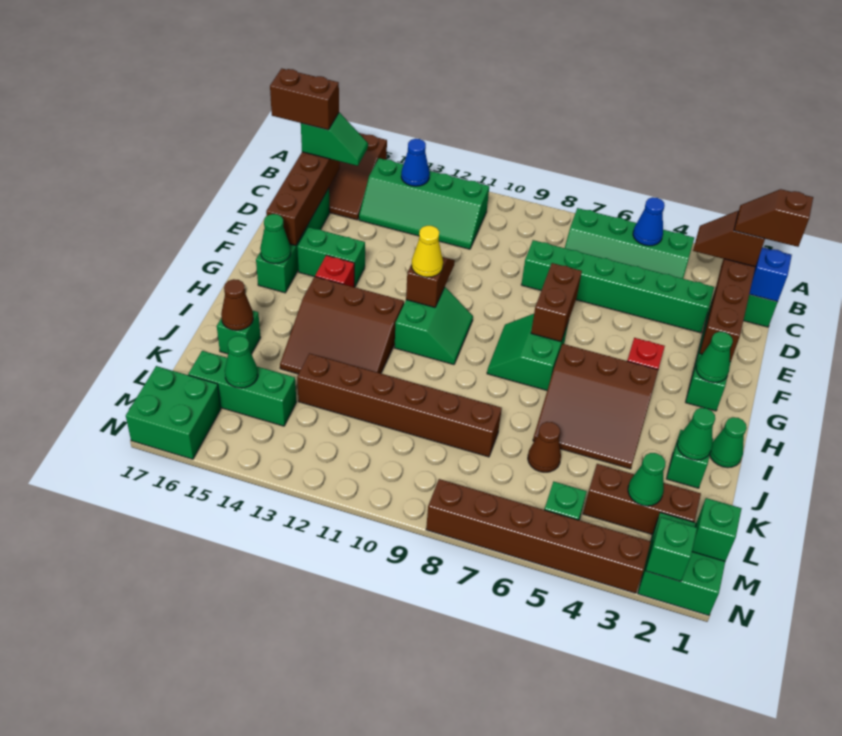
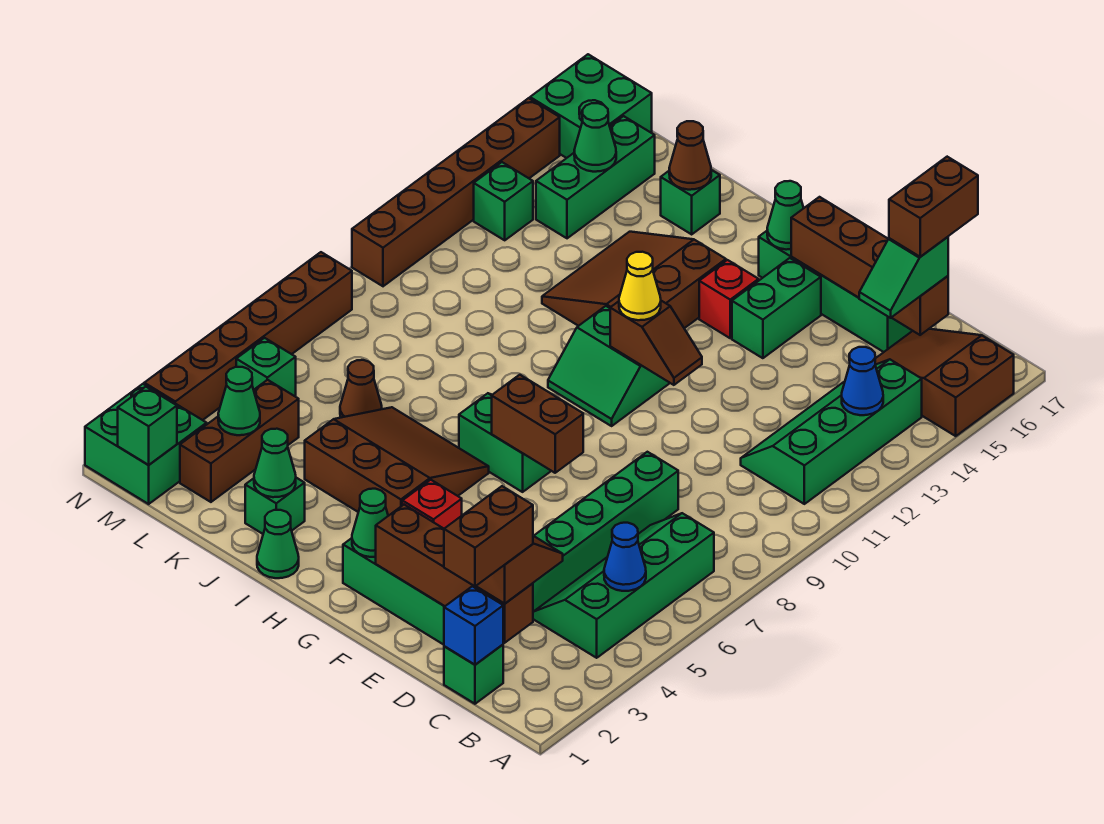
brown slope C1:C2 level 4 top 1 -> brown brick C1:C2 level 4
brown slope H4:J6 level 1 top H -> brown slope H4:J6 level 1 top 4
brown brick K8:K13 level 1 -> brown brick N10:N15 level 1
green brick N2 level 2 -> green brick M13 level 1

